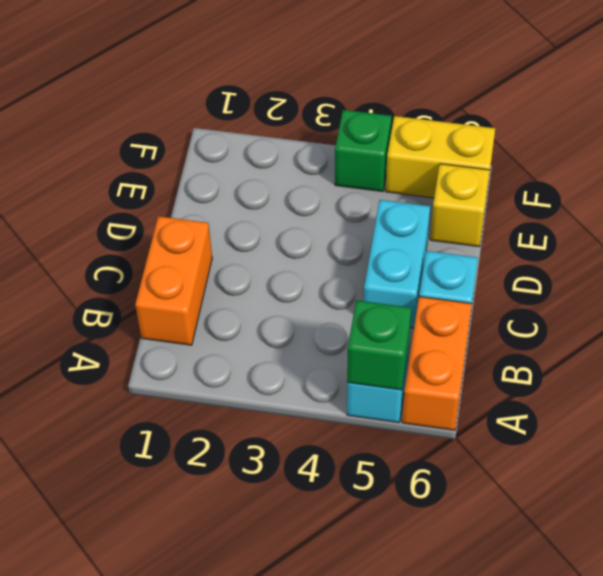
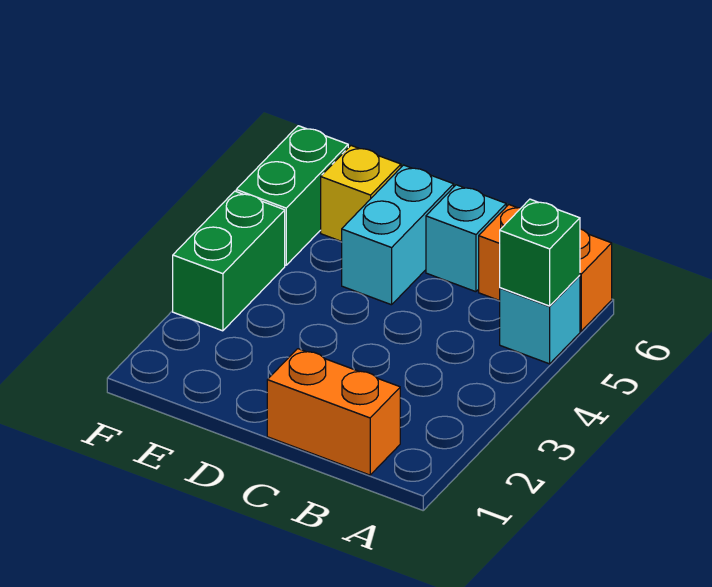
cyan brick C5:D5 level 1 -> cyan brick D5:D6 level 1
green brick F4 level 1 -> green brick F3:F4 level 1
yellow brick F5:F6 level 1 -> green brick F5:F6 level 1

